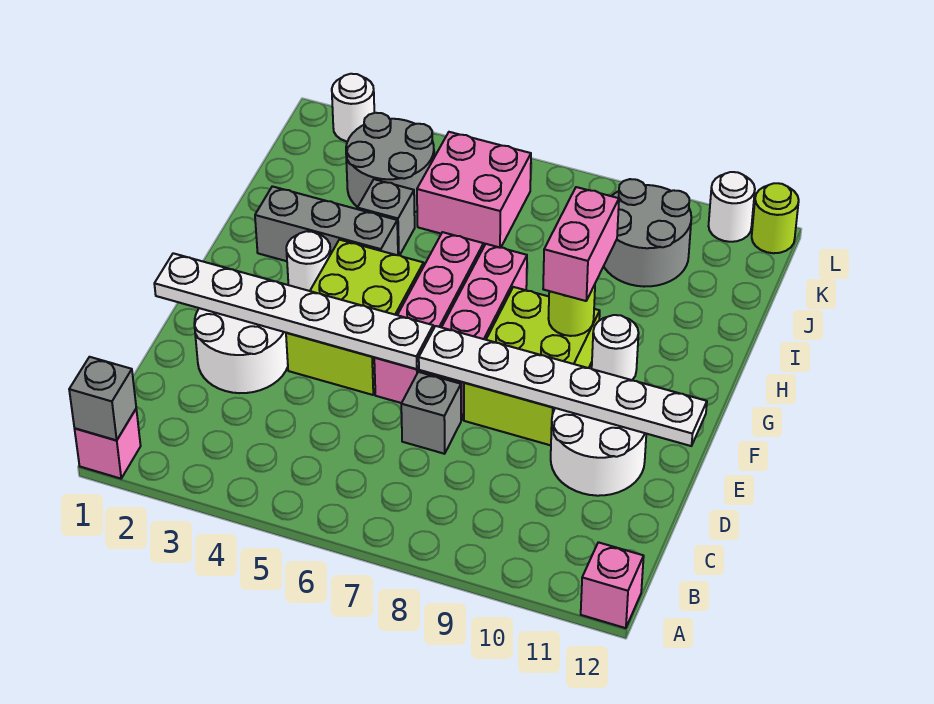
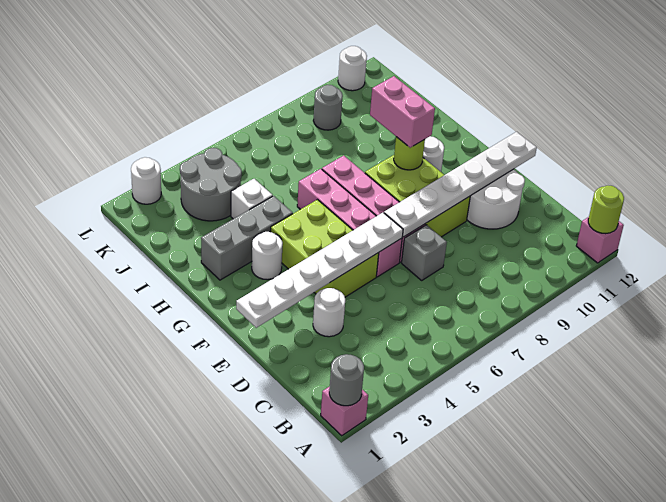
grey brick A1 level 2 -> grey round brick A1 level 2
white round brick D2:E3 level 1 -> white round brick D3 level 1
grey brick I4 level 1 -> white brick I4 level 1
pink brick J5:K6 level 1 -> none
grey round brick J9:K10 level 1 -> grey round brick K9 level 1
lime round brick L12 level 1 -> lime round brick A12 level 2

